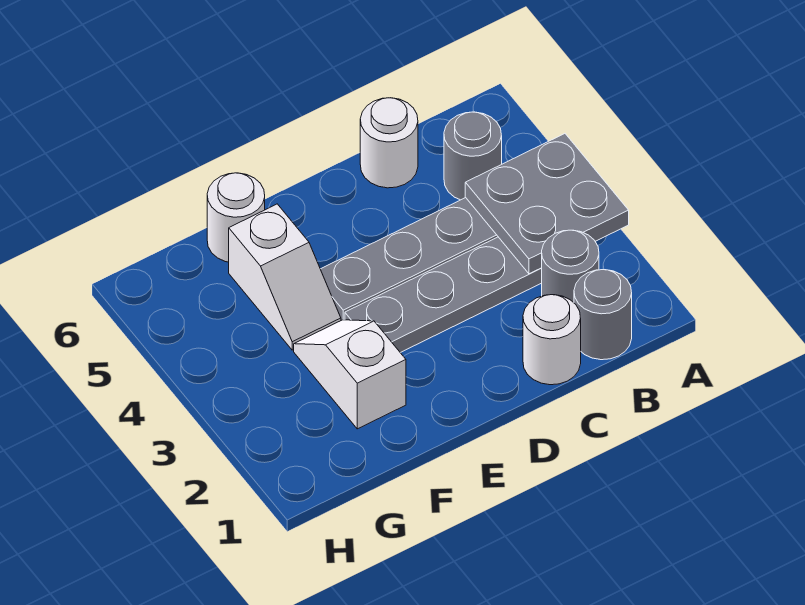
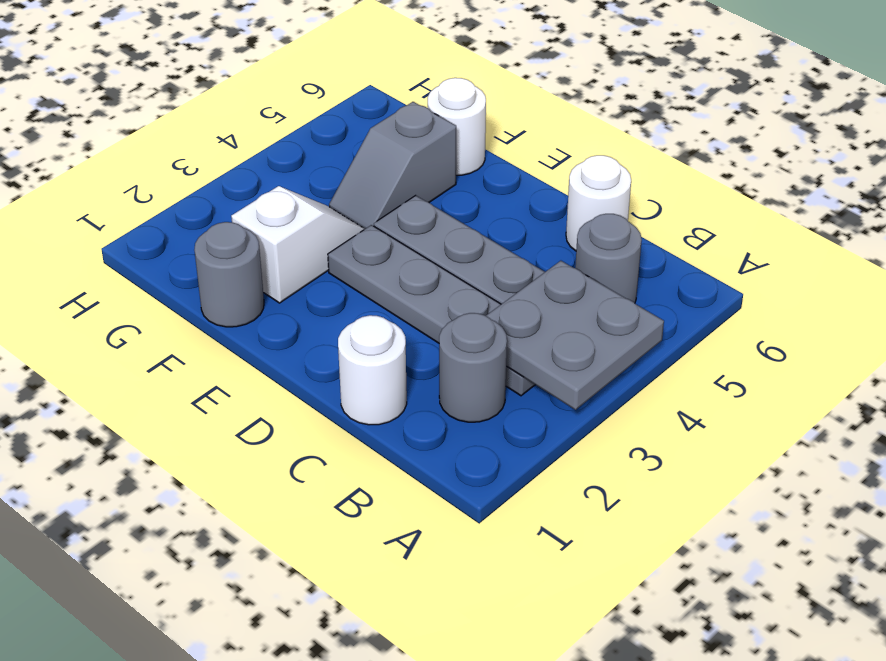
grey round brick B1 level 1 -> grey round brick F1 level 1
white slope F4:F5 level 1 top 5 -> grey slope F4:F5 level 1 top 5

